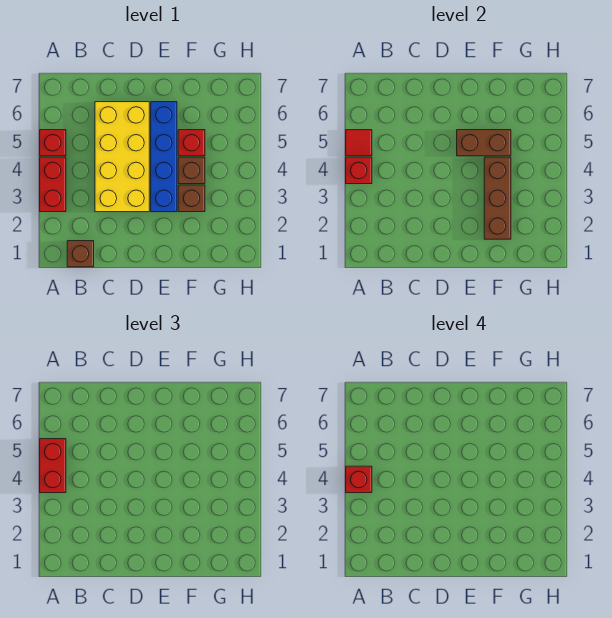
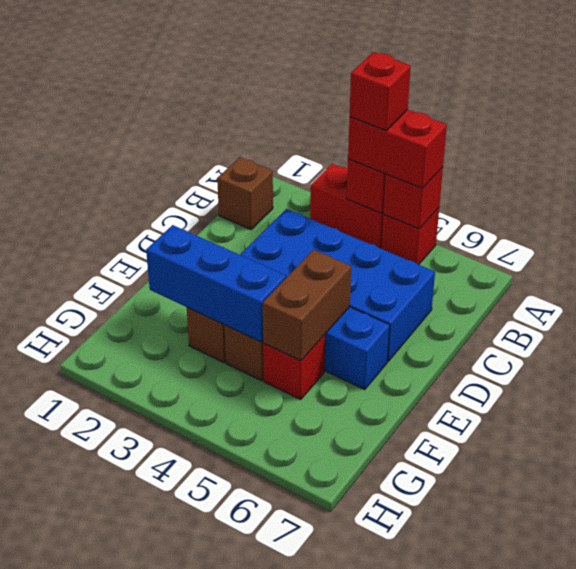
red tile A5 level 2 -> red brick A5 level 2
yellow brick C3:D6 level 1 -> blue brick C3:D6 level 1
brown brick F2:F4 level 2 -> blue brick F2:F4 level 2

